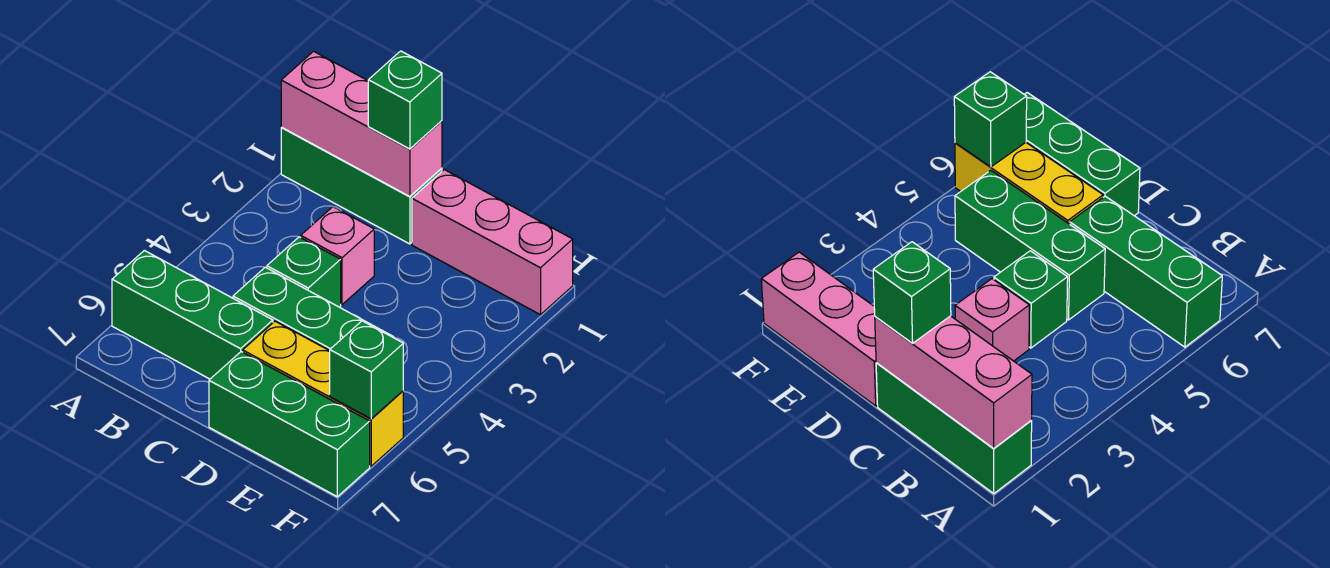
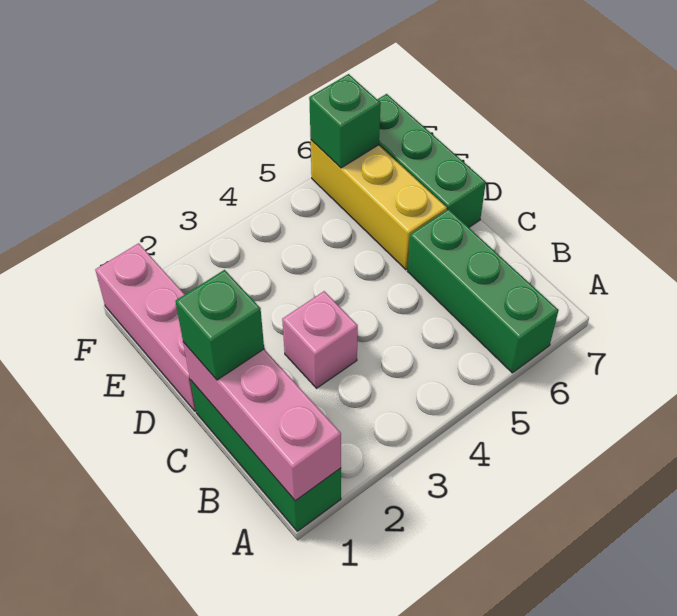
green brick C4 level 1 -> none
green brick C5:E5 level 1 -> none

